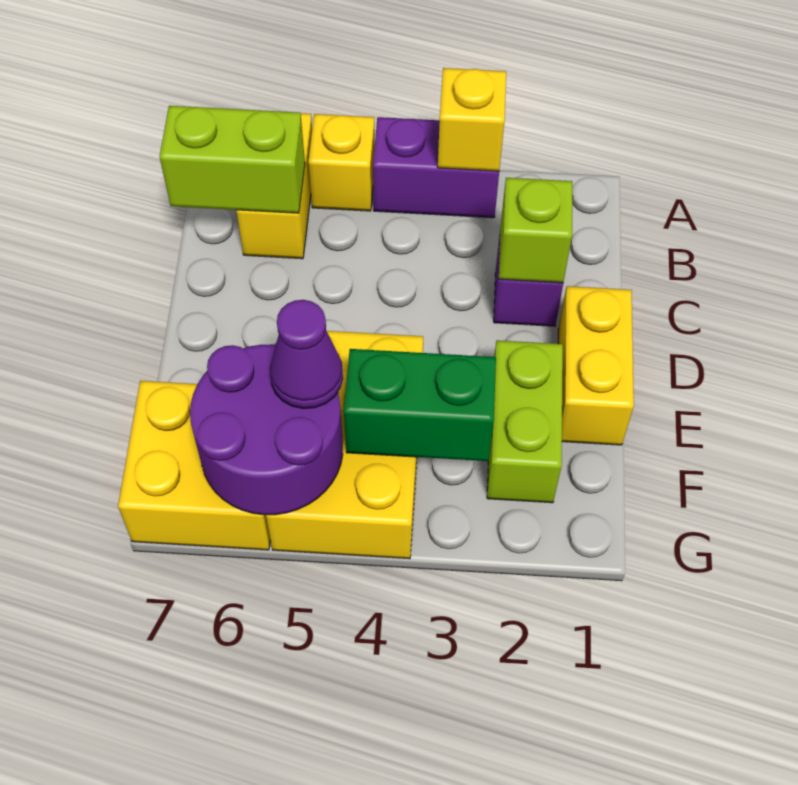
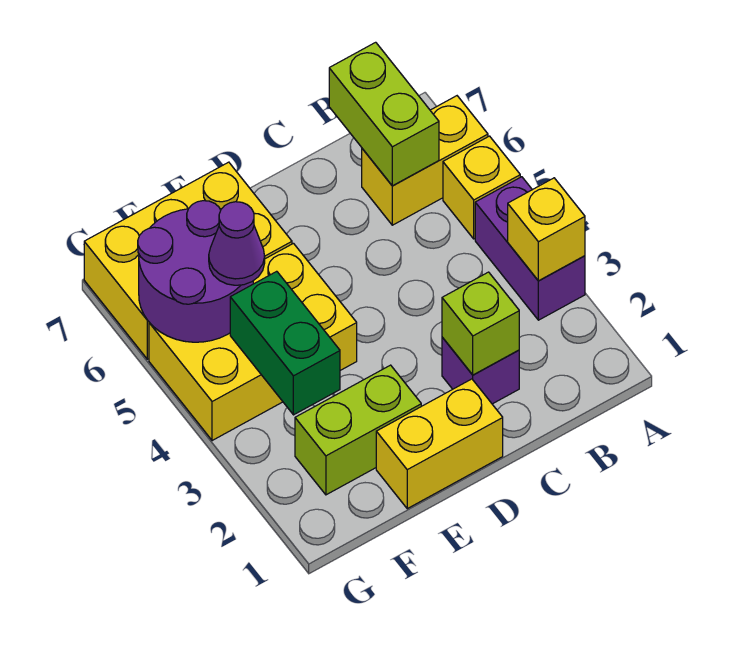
yellow brick F6:G7 level 1 -> yellow brick E6:G7 level 1

